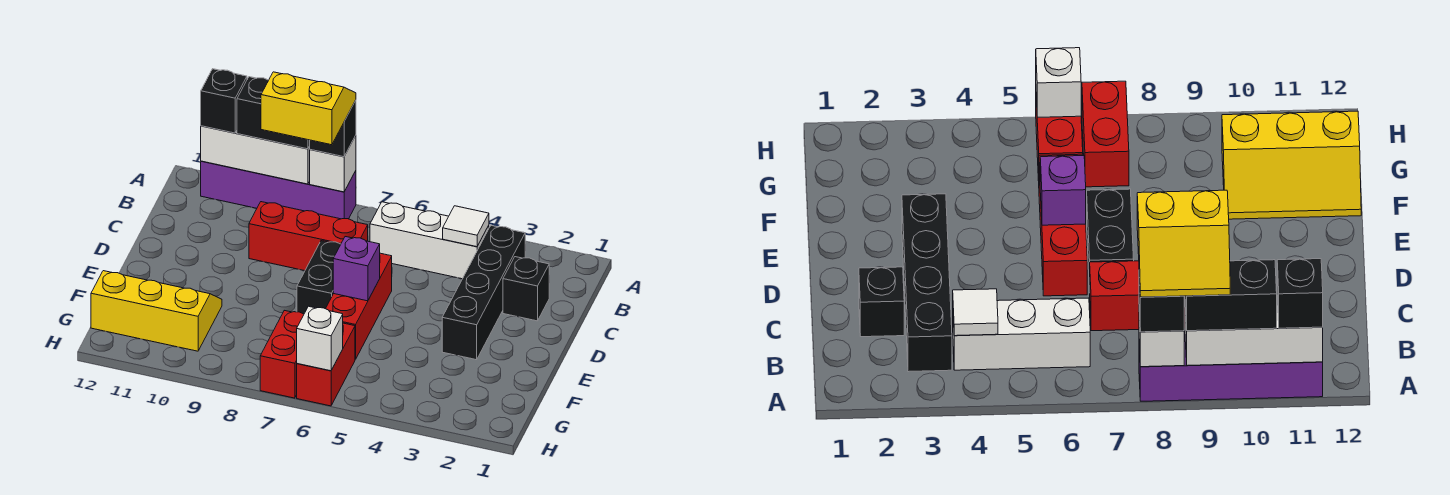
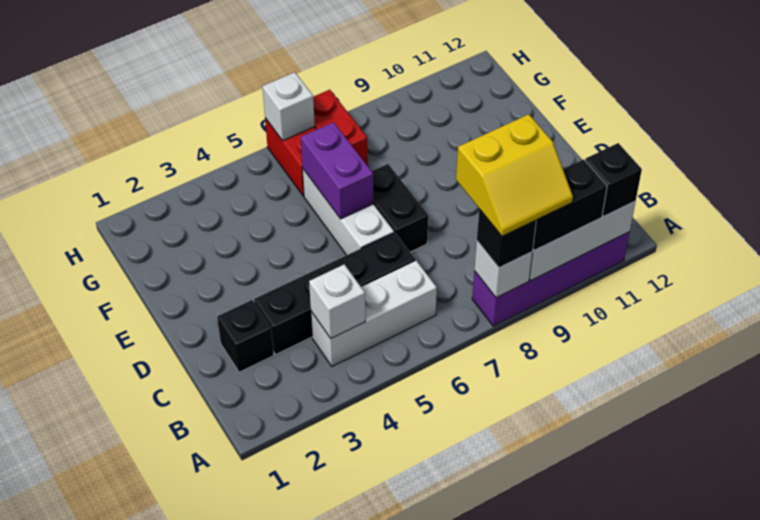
black brick B3:E3 level 1 -> black brick C3:C6 level 1
white tile B4 level 2 -> white brick B4 level 2
red brick C7:C9 level 1 -> none
red brick D6:F6 level 1 -> white brick D6:F6 level 1
purple brick E6 level 2 -> purple brick E6:F6 level 2
yellow slope F10:G12 level 1 top G -> none

